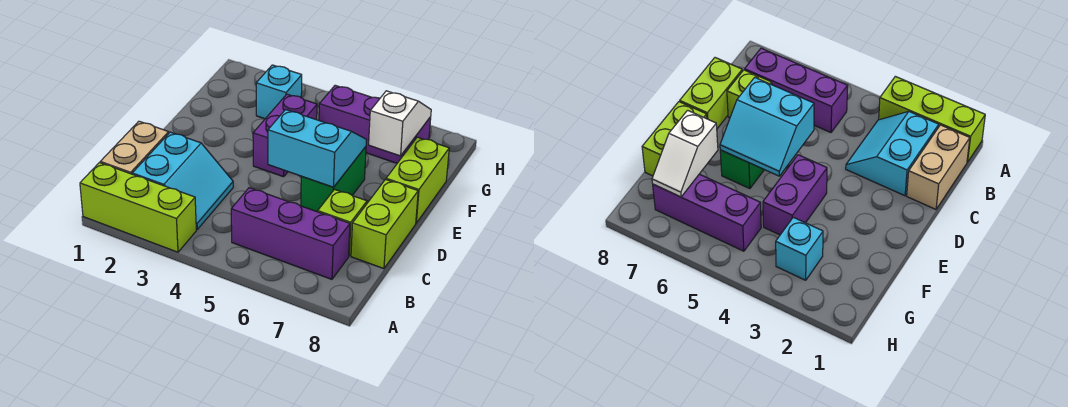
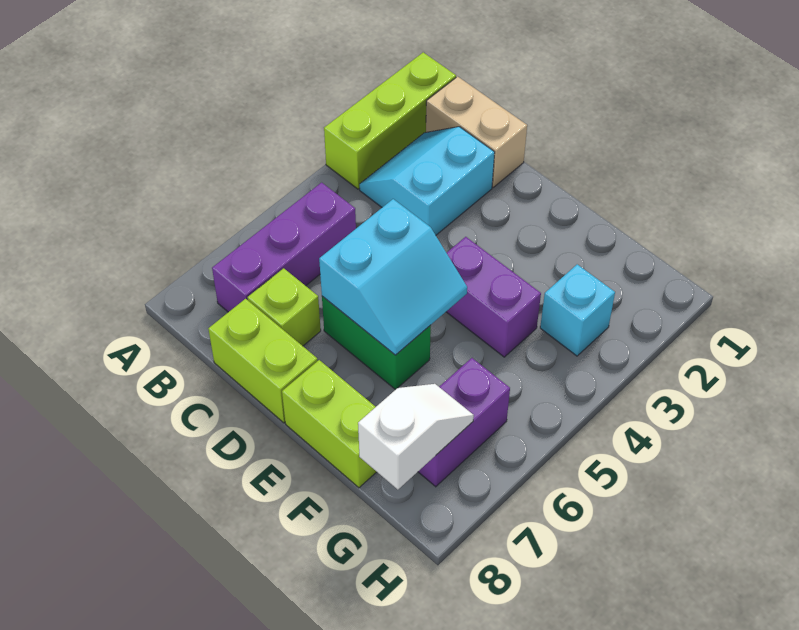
cyan slope B2:C3 level 1 top 2 -> cyan slope B2:C3 level 1 top C
white slope F7:G7 level 2 top F -> white slope G7:G8 level 2 top 8
purple brick G5:G7 level 1 -> purple brick G6:G7 level 1

